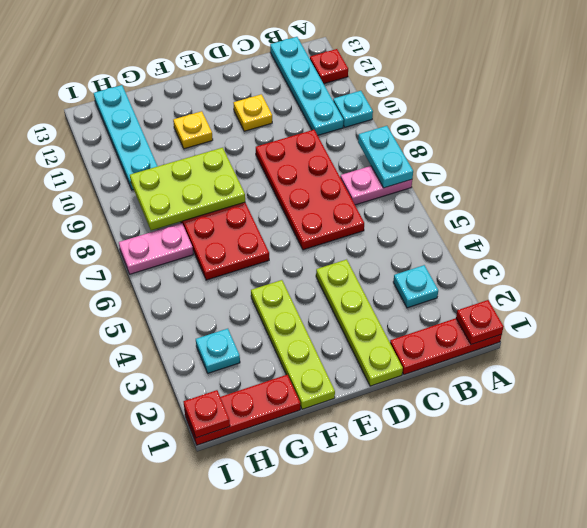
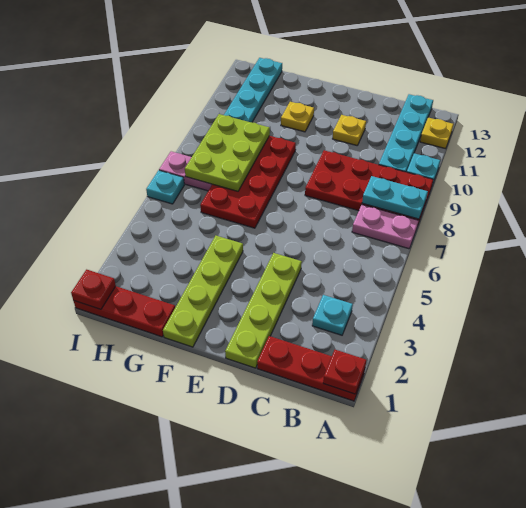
cyan plate A7:A8 level 2 -> cyan plate A8:B8 level 2
red plate A12 level 1 -> yellow plate A12 level 1
red plate C6:D9 level 1 -> red plate A8:D9 level 1
lime plate F8:H9 level 2 -> lime plate G7:H9 level 2
cyan plate H3 level 1 -> cyan plate I6 level 1

